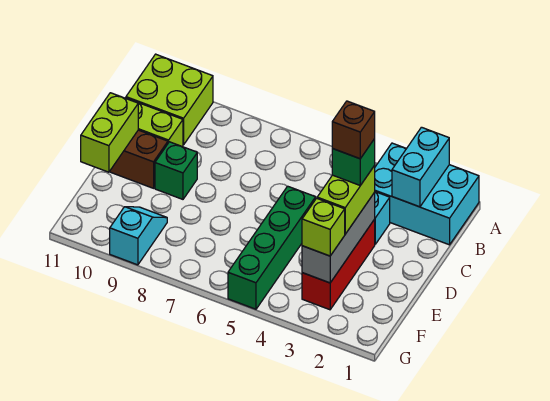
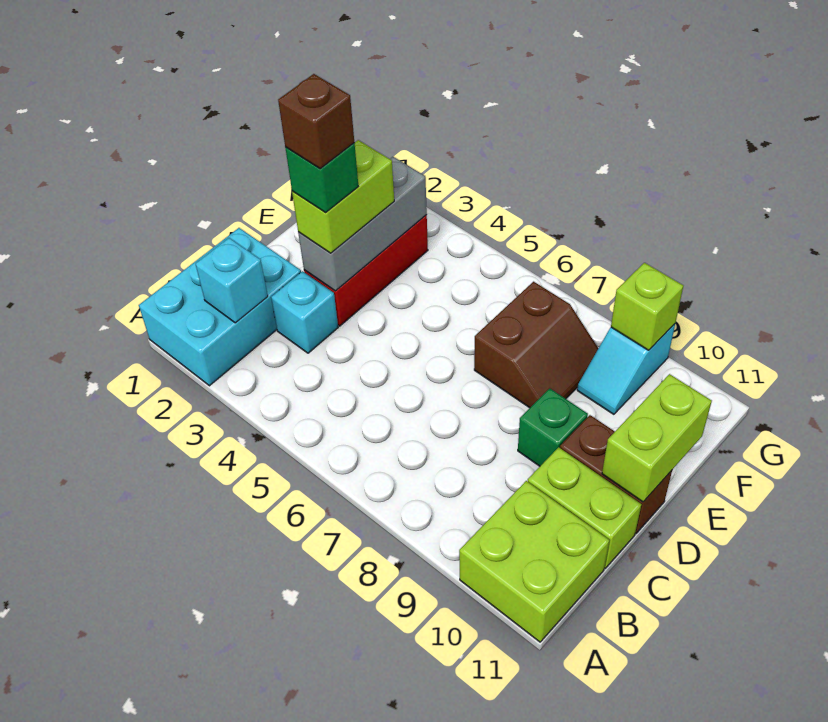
cyan brick A1:B3 level 1 -> cyan brick A1:C2 level 1
cyan brick A2:B2 level 2 -> cyan brick B2 level 2
green brick D5:G5 level 1 -> none
none -> brown slope E7:F8 level 1 top 7
lime brick F3 level 3 -> lime brick G9 level 2

